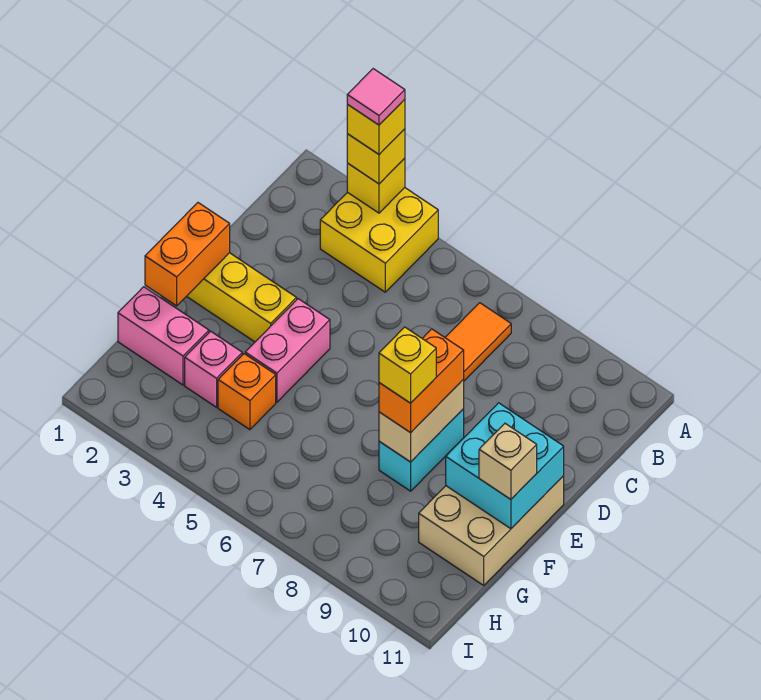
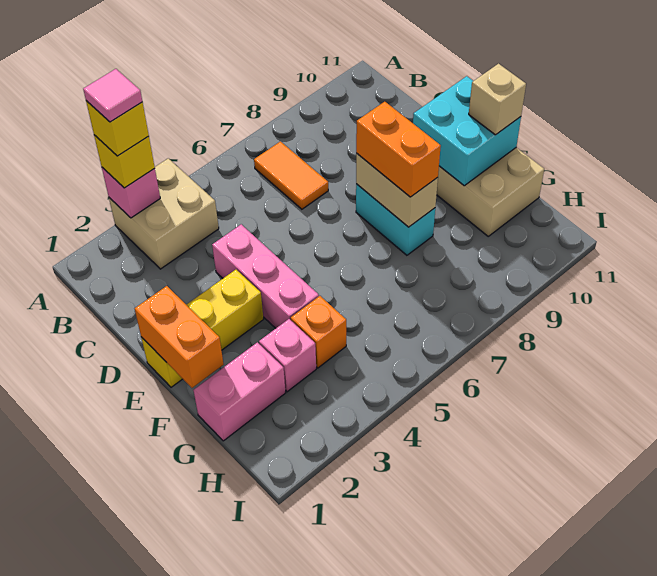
yellow brick A3:B4 level 1 -> tan brick A3:B4 level 1
yellow brick A3 level 2 -> pink brick A3 level 2
pink brick E4:F4 level 1 -> pink brick D4:F4 level 1
yellow brick F8 level 4 -> none

